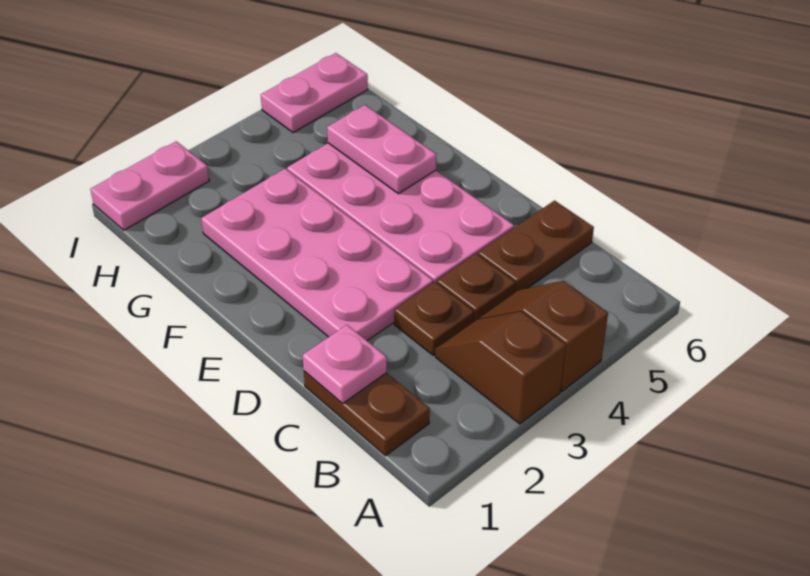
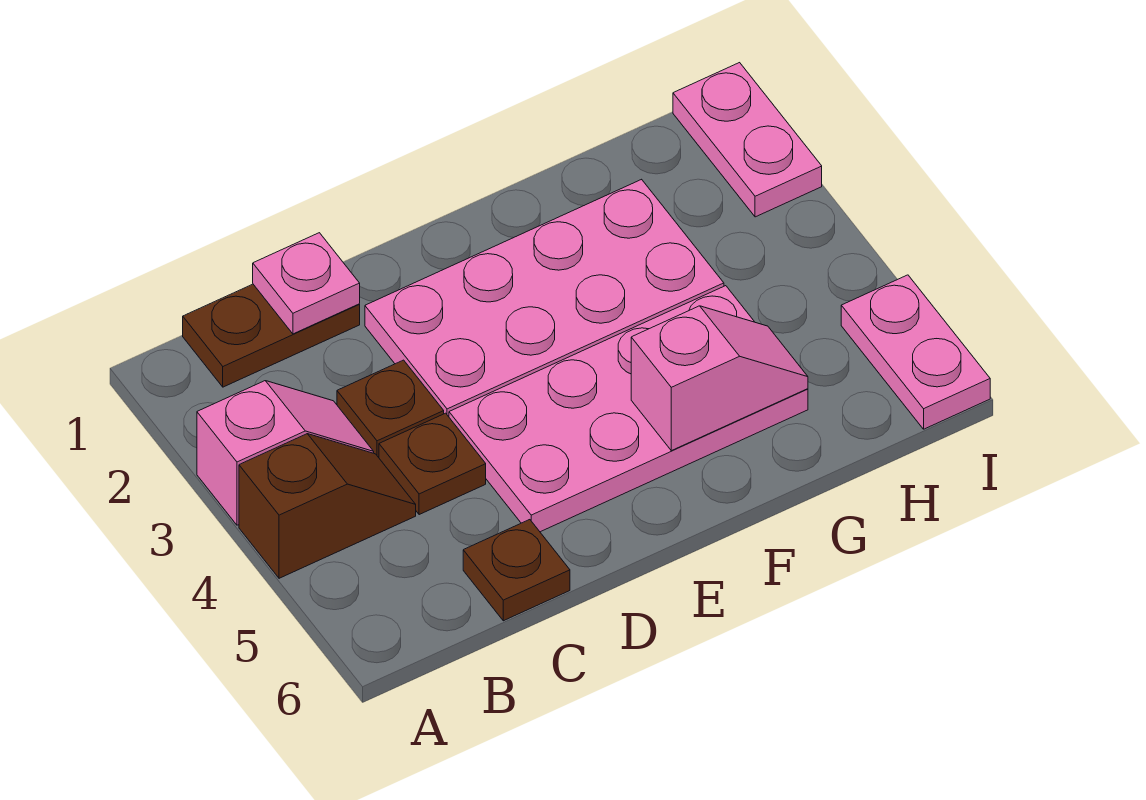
brown slope A3:B3 level 1 top A -> pink slope A3:B3 level 1 top A
brown plate C5:C6 level 1 -> brown plate C6 level 1
pink plate F5:G5 level 2 -> pink slope F5:G5 level 2 top F

